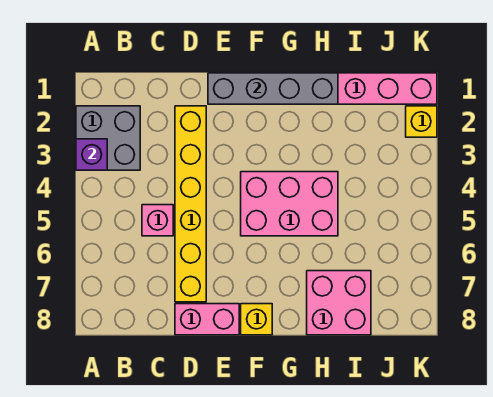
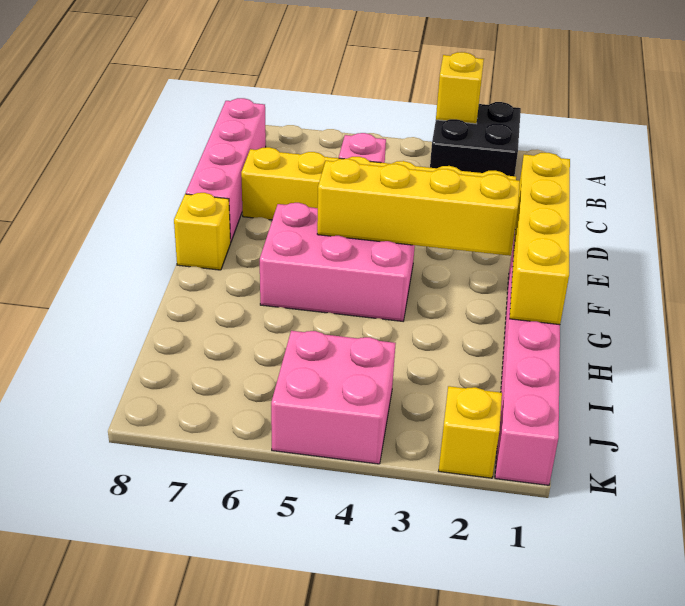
grey brick A2:B3 level 1 -> black brick A2:B3 level 1
purple brick A3 level 2 -> yellow brick A3 level 2
pink brick D8:E8 level 1 -> pink brick B8:E8 level 1
grey brick E1:H1 level 2 -> yellow brick E1:H1 level 2
none -> yellow brick F2:F5 level 2
pink brick F4:H5 level 1 -> pink brick F4:G6 level 1
pink brick H7:I8 level 1 -> pink brick J4:K5 level 1

